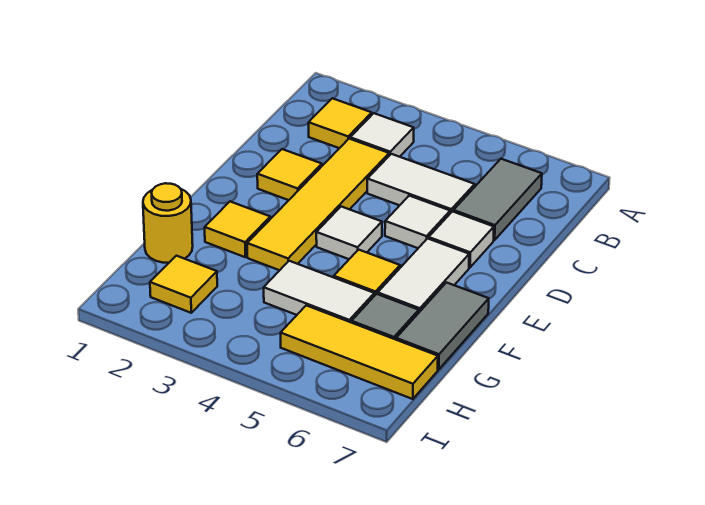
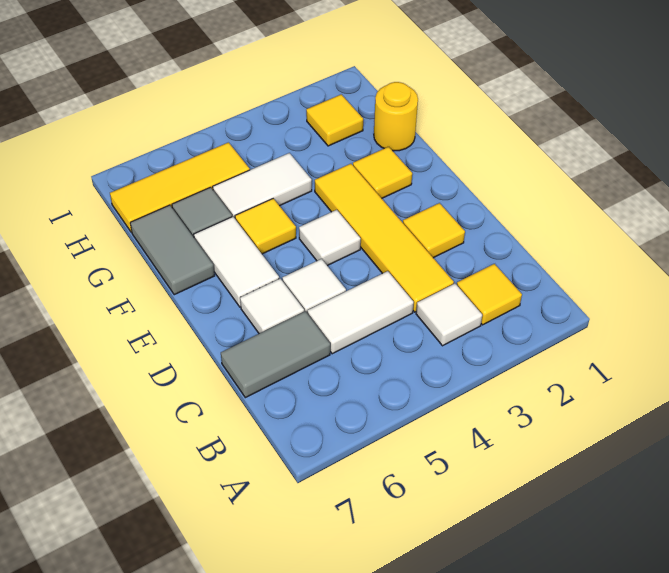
grey tile B6:C6 level 1 -> grey tile C6:C7 level 1

